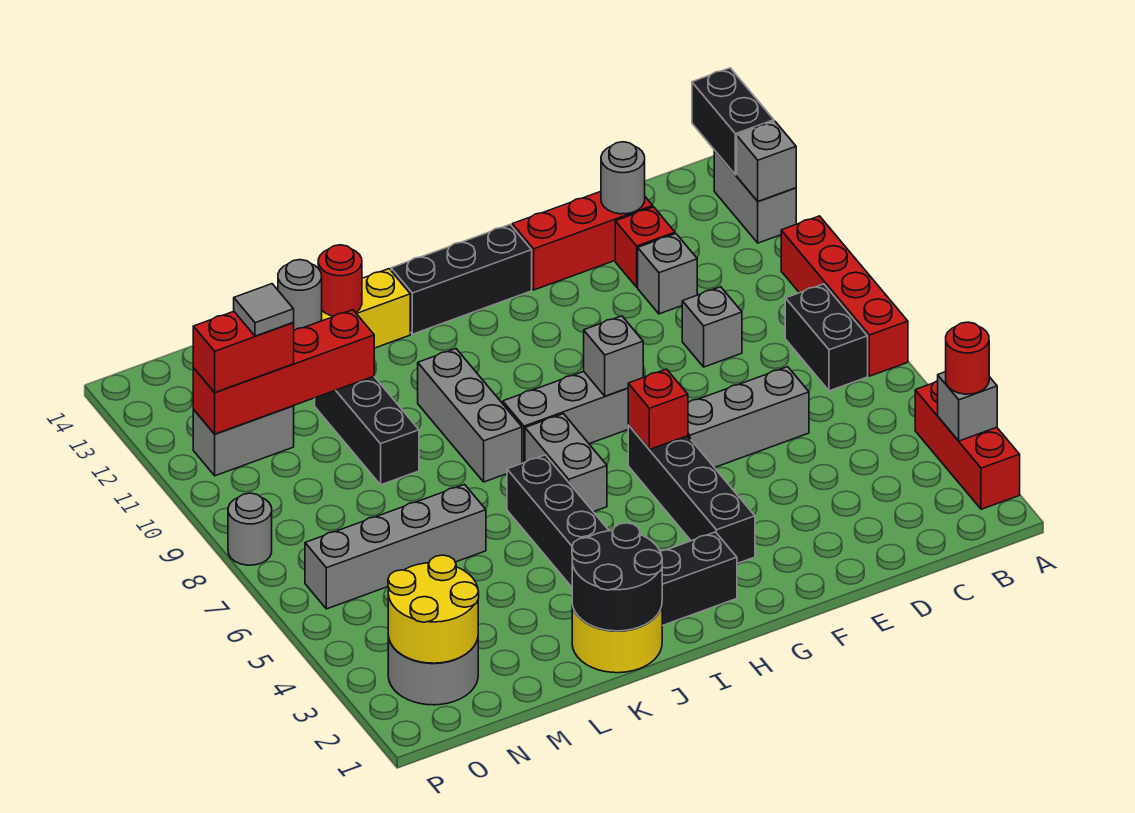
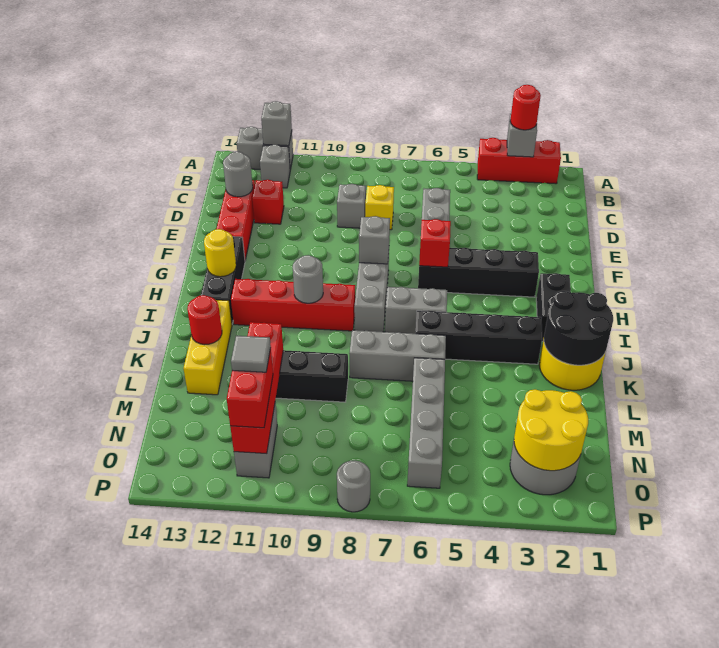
red brick A7:A10 level 1 -> red brick I9:I12 level 1
black brick A13:A14 level 2 -> none
black brick B7:B8 level 1 -> none
none -> yellow brick D8 level 1
grey brick D11 level 1 -> grey brick B12 level 1
none -> yellow round brick H13 level 2
grey brick J8:J10 level 1 -> grey brick K6:K8 level 1
grey round brick L13 level 2 -> grey round brick I10 level 2

